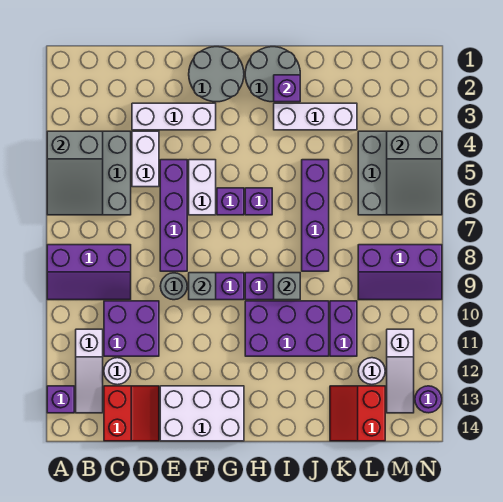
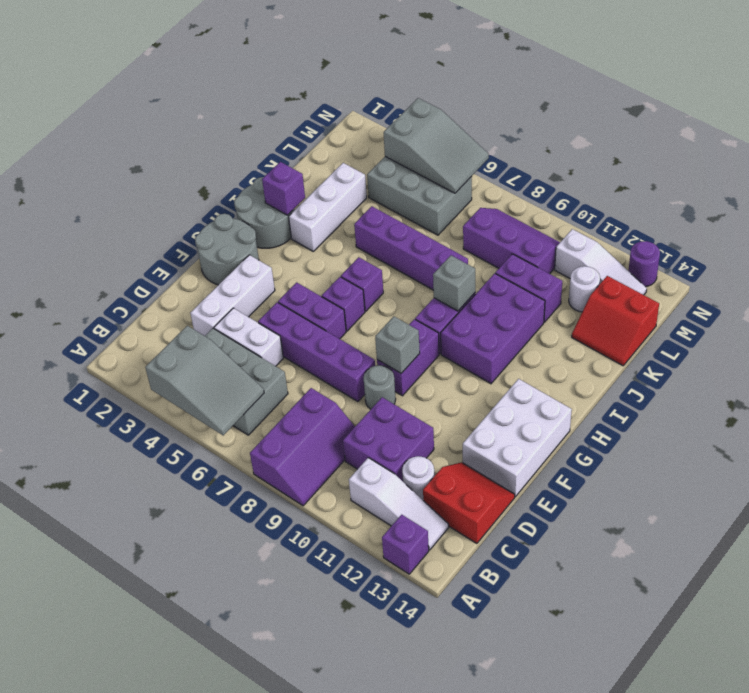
white brick F5:F6 level 1 -> purple brick F5:F6 level 1
purple slope L8:N9 level 1 top 8 -> purple slope L8:M10 level 1 top L

